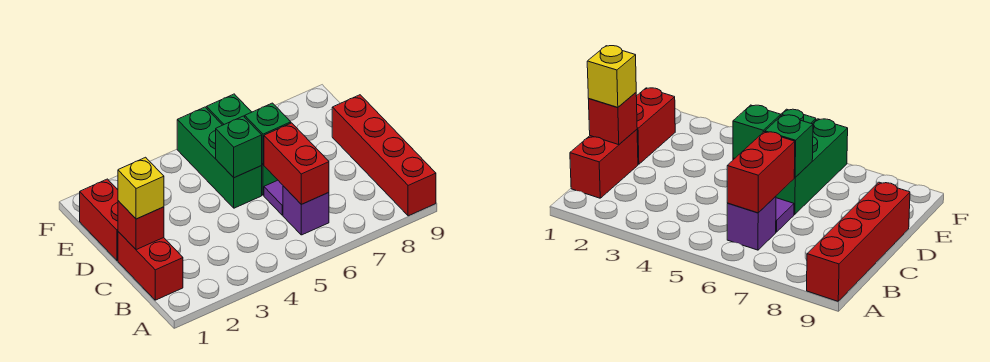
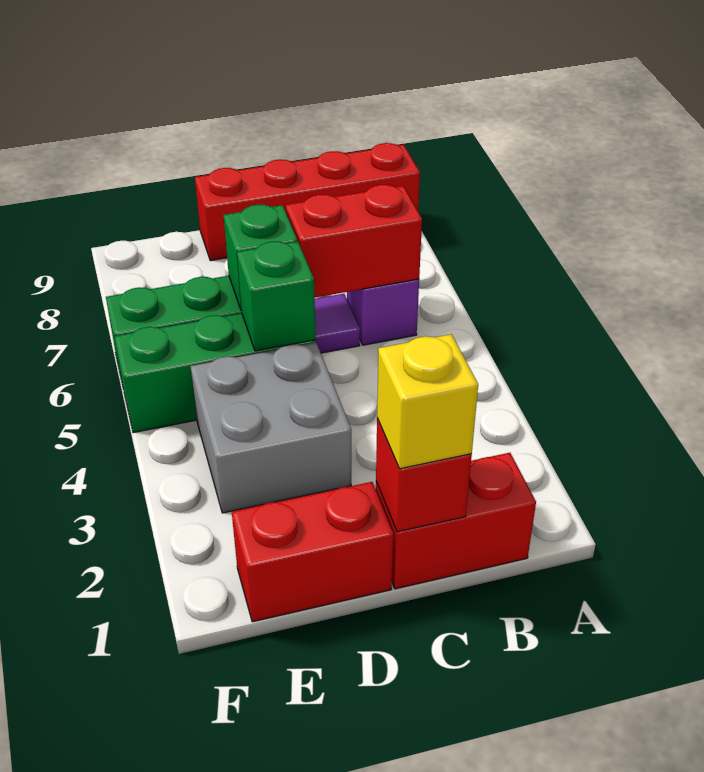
none -> grey brick D3:E4 level 1

